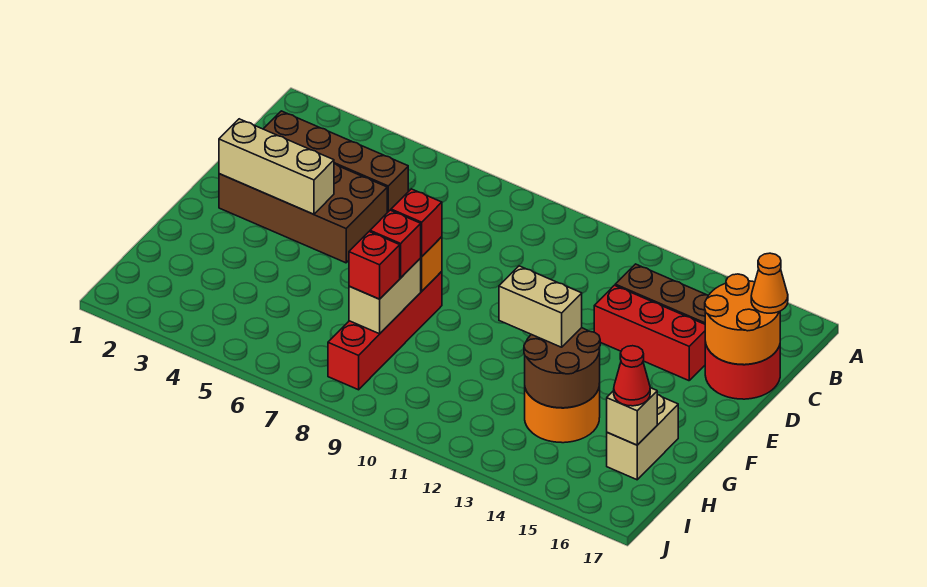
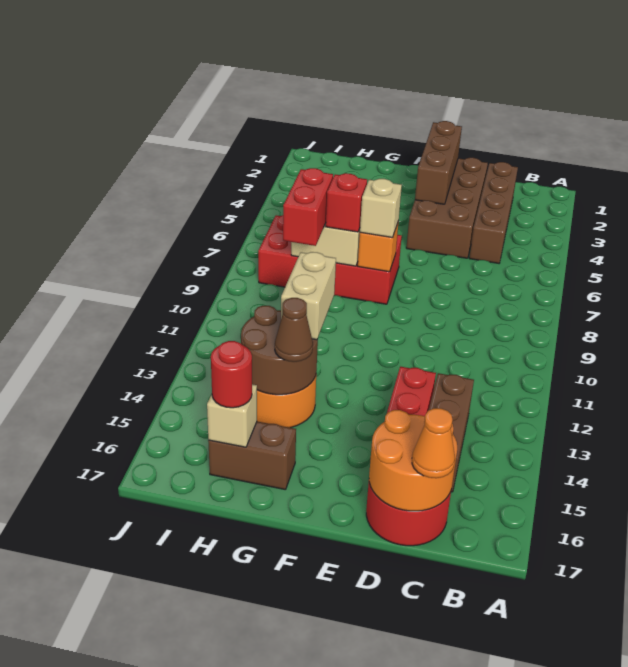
tan brick E2:E4 level 2 -> brown brick E2:E4 level 2
red brick F8:I8 level 1 -> red brick F7:I8 level 1
red brick F8 level 3 -> tan brick F8 level 3
none -> brown cone G14 level 3
tan brick G16:H16 level 1 -> brown brick G16:H16 level 1
red brick H8 level 3 -> red brick H8:H9 level 3
red cone H16 level 3 -> red round brick H16 level 3

